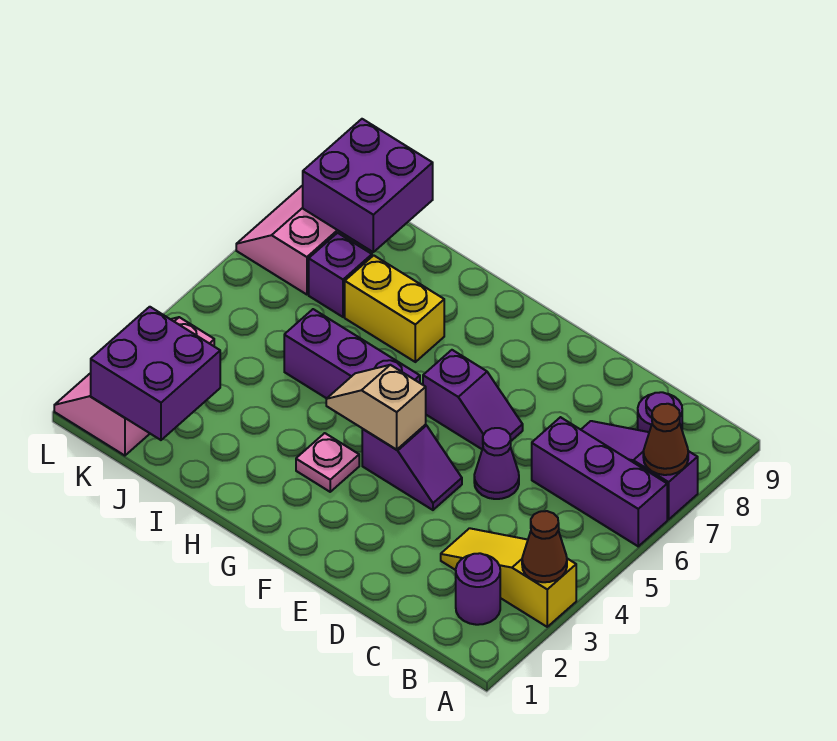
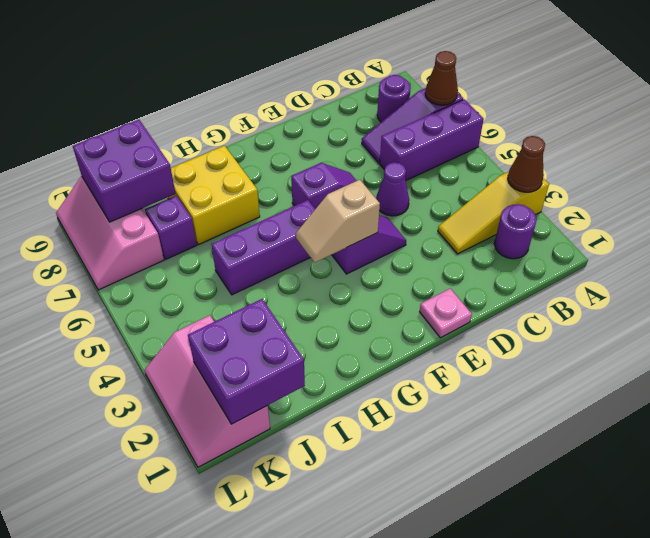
pink plate G3 level 1 -> pink plate E1 level 1
yellow brick H7:I7 level 1 -> yellow brick H7:I8 level 1

